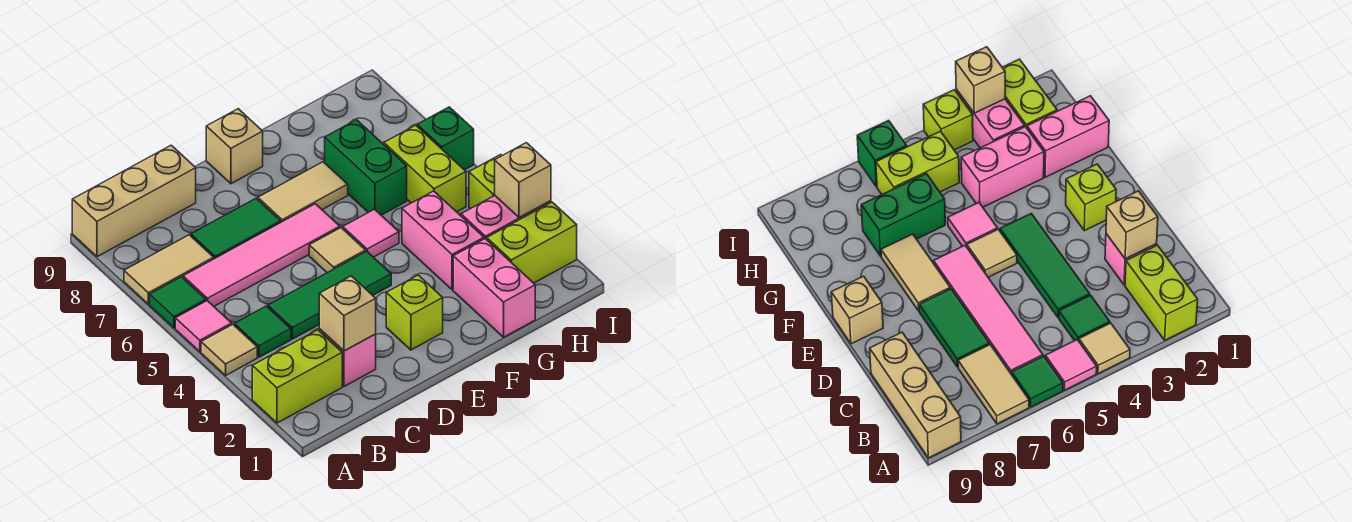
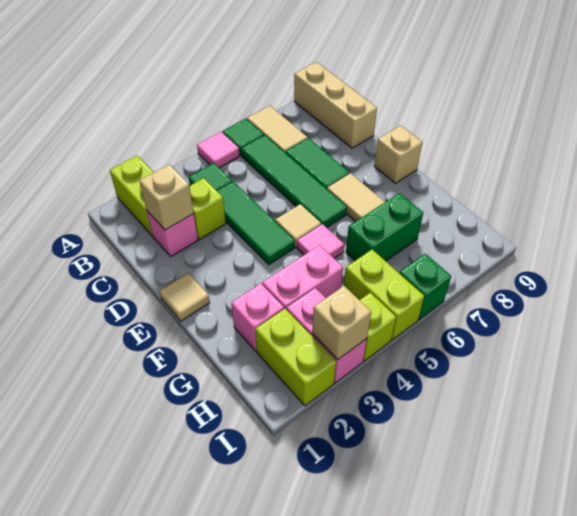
tan tile A4 level 1 -> tan tile E1 level 1
pink tile B6:E6 level 1 -> green tile B6:E6 level 1
lime brick E2 level 1 -> lime brick C3 level 1
pink brick G1:G2 level 1 -> pink brick G2 level 1
lime brick H5:H6 level 1 -> lime brick H5:I5 level 1

